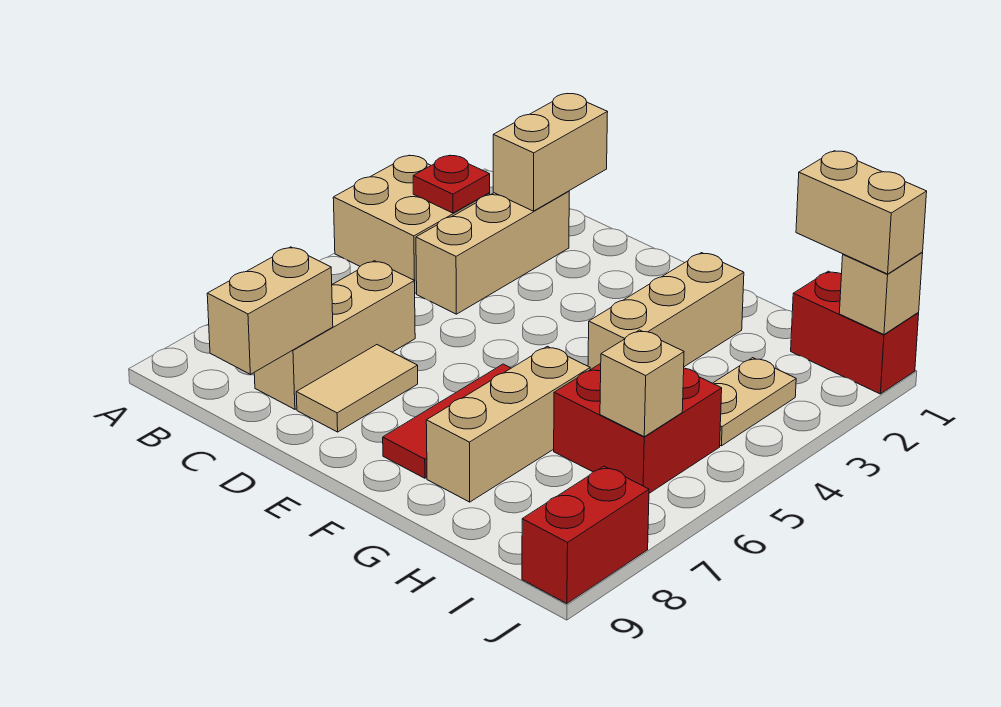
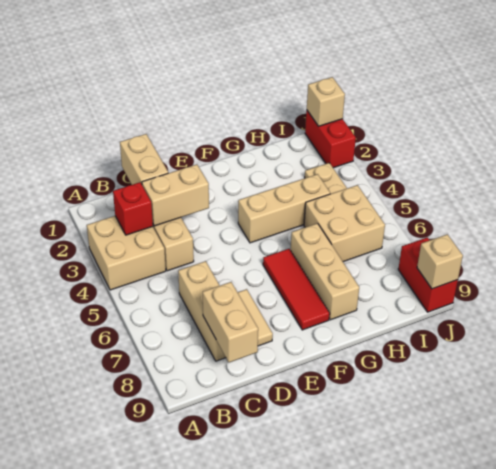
red plate B3 level 2 -> red brick B3 level 2
tan brick G2:G4 level 1 -> tan brick F4:H4 level 1
red brick H5:I6 level 1 -> tan brick H5:I6 level 1
red brick I1:J1 level 1 -> red brick J1:J2 level 1
tan brick I1:J1 level 3 -> tan brick C3:D3 level 2
tan brick I6 level 2 -> tan brick J9 level 2

